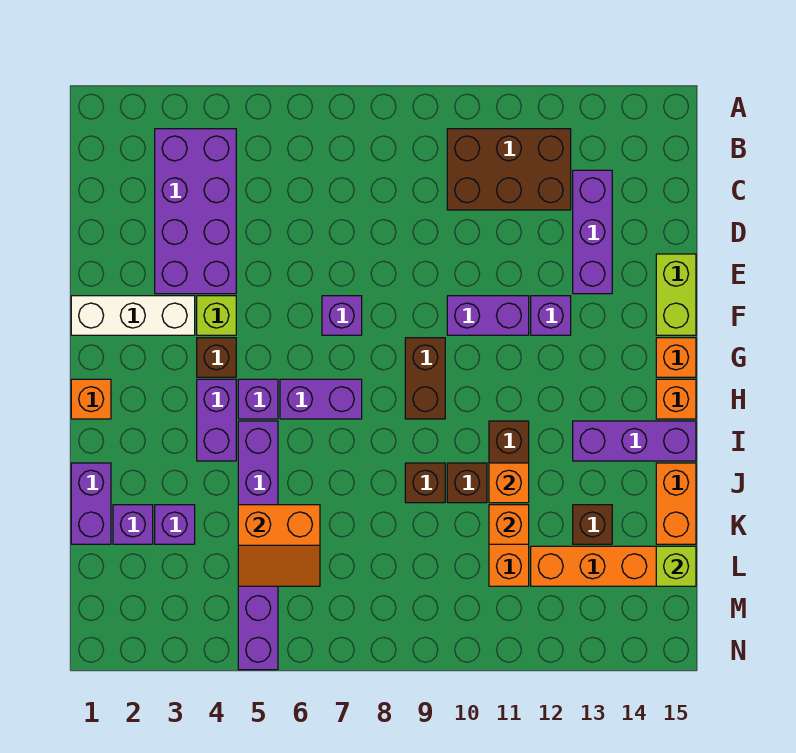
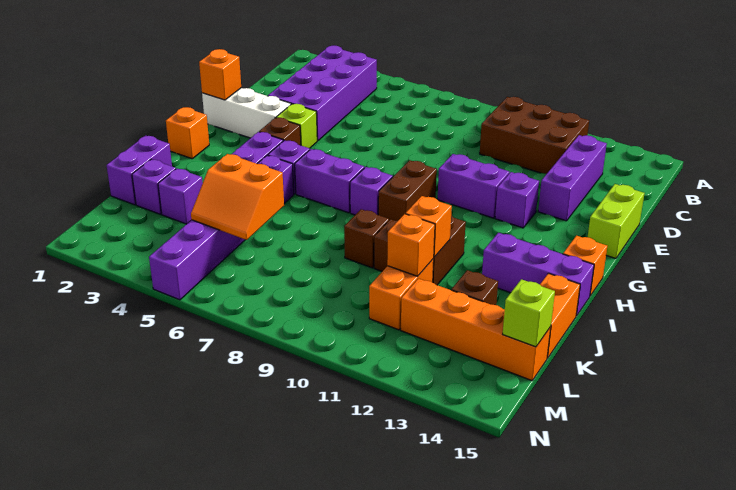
purple brick F7 level 1 -> purple brick H8 level 1
orange brick G15 level 1 -> orange brick F1 level 2

